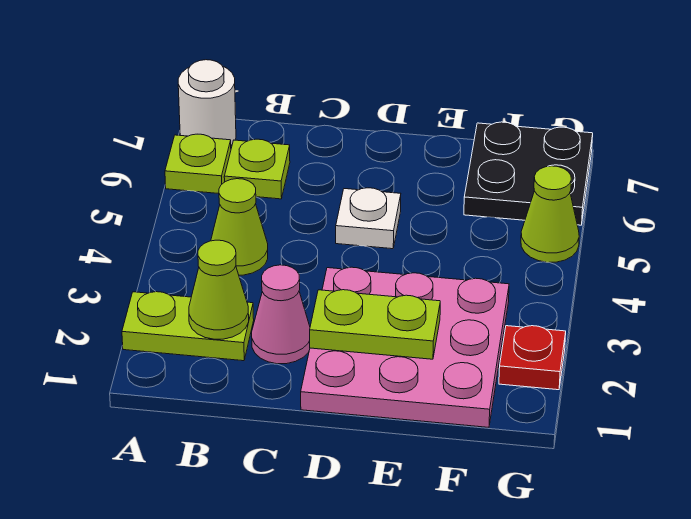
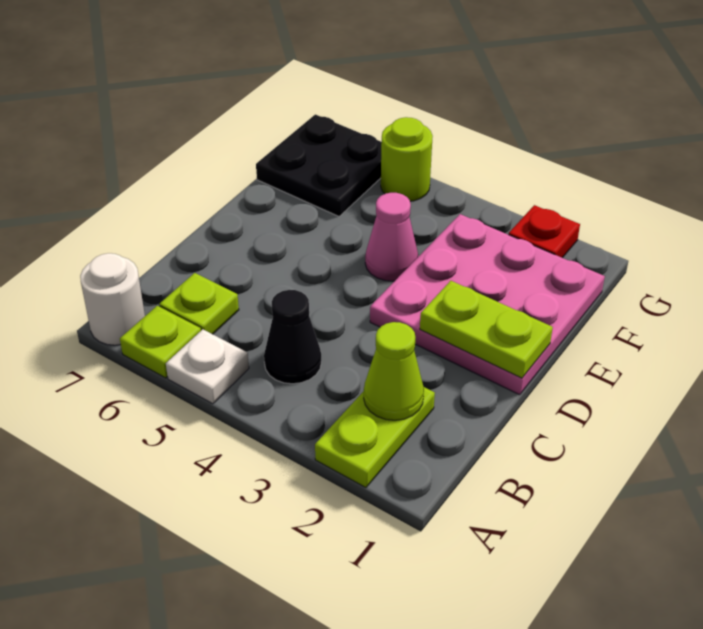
lime cone B4 level 1 -> black cone B4 level 1
pink cone C2 level 1 -> pink cone E4 level 1
lime plate D2:E2 level 2 -> lime plate D1:D2 level 2
white plate D5 level 1 -> white plate A5 level 1
lime cone G5 level 1 -> lime round brick G5 level 1

